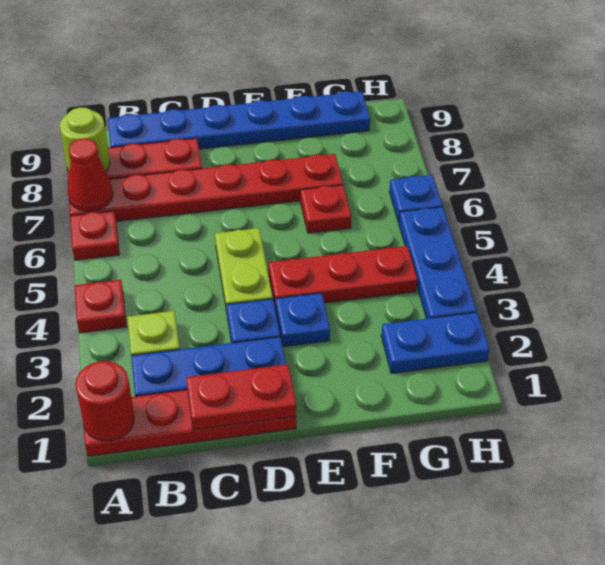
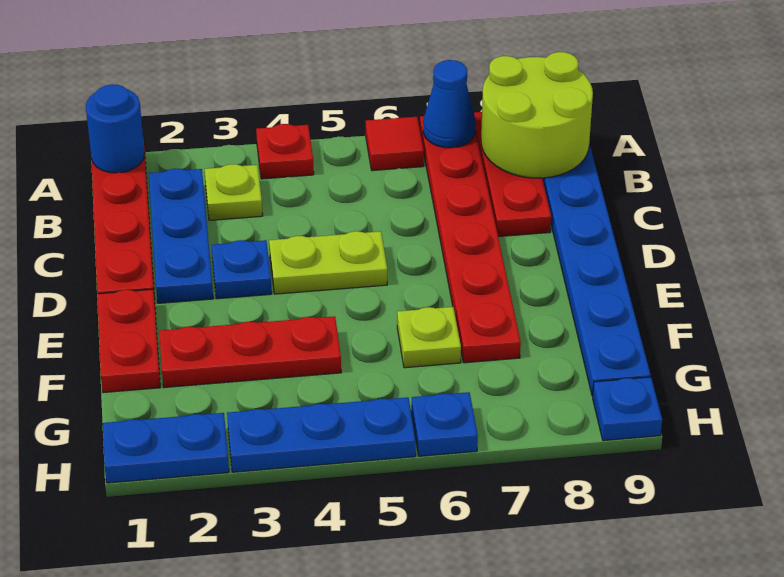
red round brick A1 level 2 -> blue round brick A1 level 2
red plate A6 level 1 -> red tile A6 level 1
red cone A7 level 2 -> blue cone A7 level 2
lime round brick A8 level 2 -> lime round brick A8:B9 level 2
red plate C1:D1 level 2 -> red plate E1:F1 level 1
blue plate E3 level 1 -> blue plate H9 level 1
red plate E4:G4 level 1 -> red plate F2:F4 level 1
red plate F6 level 1 -> lime plate F6 level 1
blue plate G2:H2 level 1 -> blue plate H1:H2 level 1

